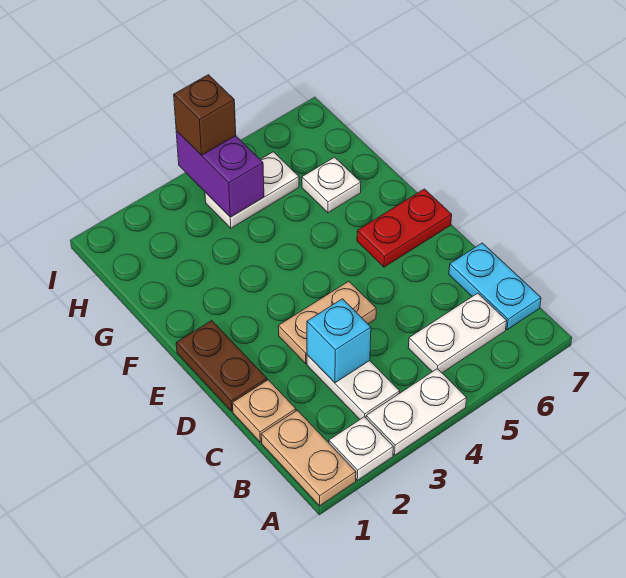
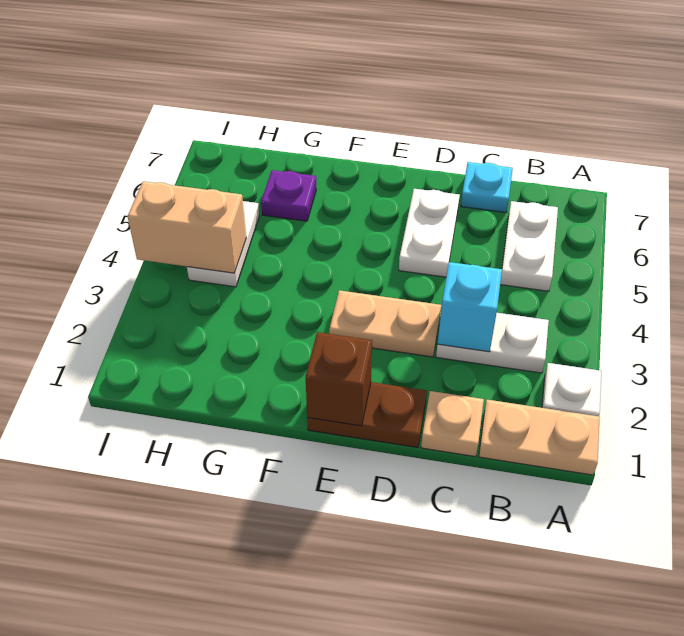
white plate A3:A4 level 1 -> white plate D5:D6 level 1
cyan plate B7:C7 level 1 -> cyan plate C7 level 1
tan plate D3:D4 level 1 -> tan plate D3:E3 level 1
red plate E6:E7 level 1 -> none
white plate G6 level 1 -> purple plate G6 level 1
purple brick H4:I4 level 2 -> tan brick H4:I4 level 2
brown brick I4 level 3 -> brown brick E1 level 2

